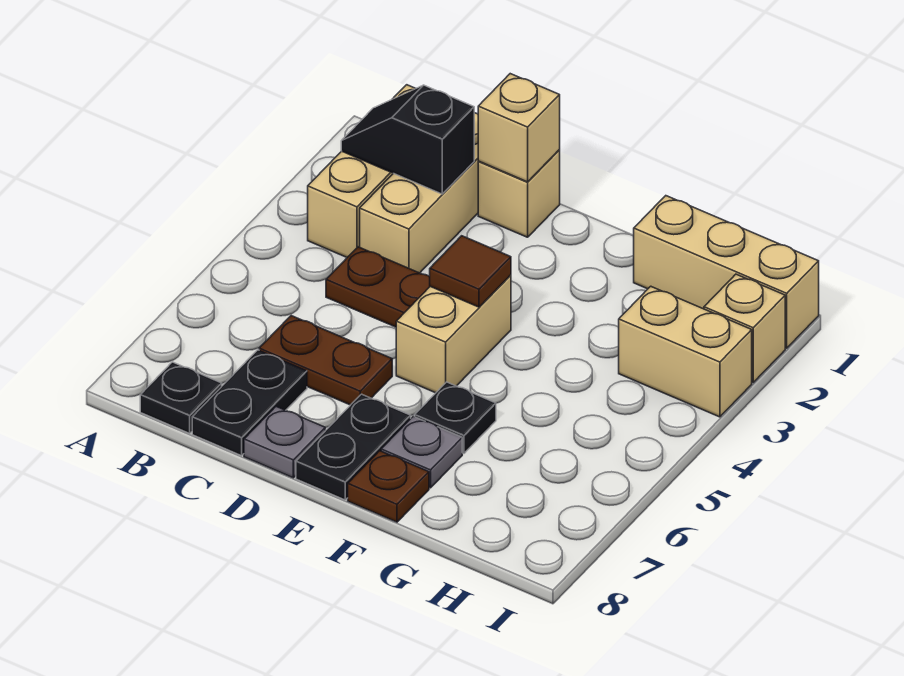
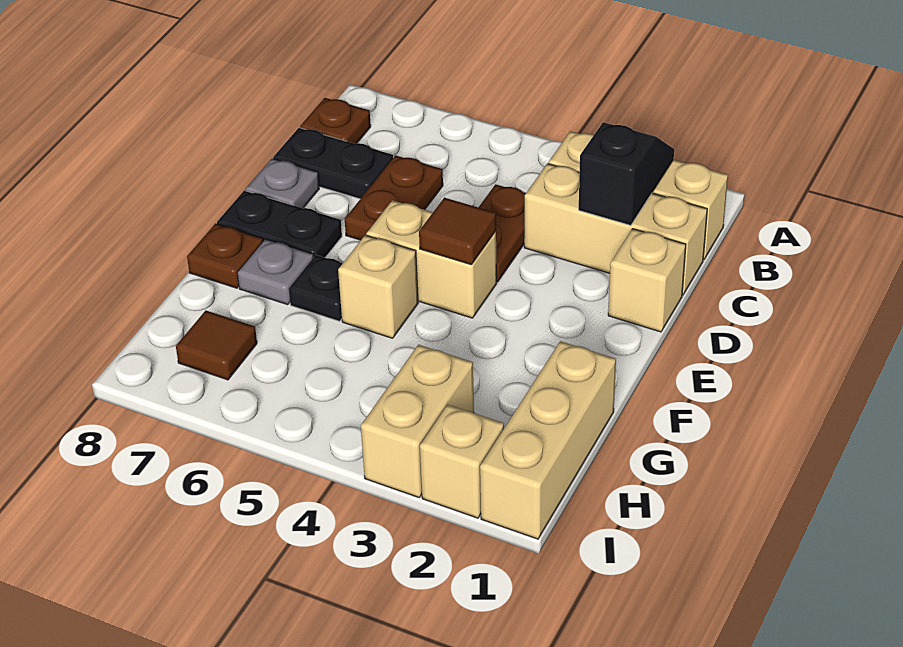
black plate B8 level 1 -> brown plate B8 level 1
tan brick D1 level 2 -> tan brick F5 level 1
none -> brown tile H7 level 1

